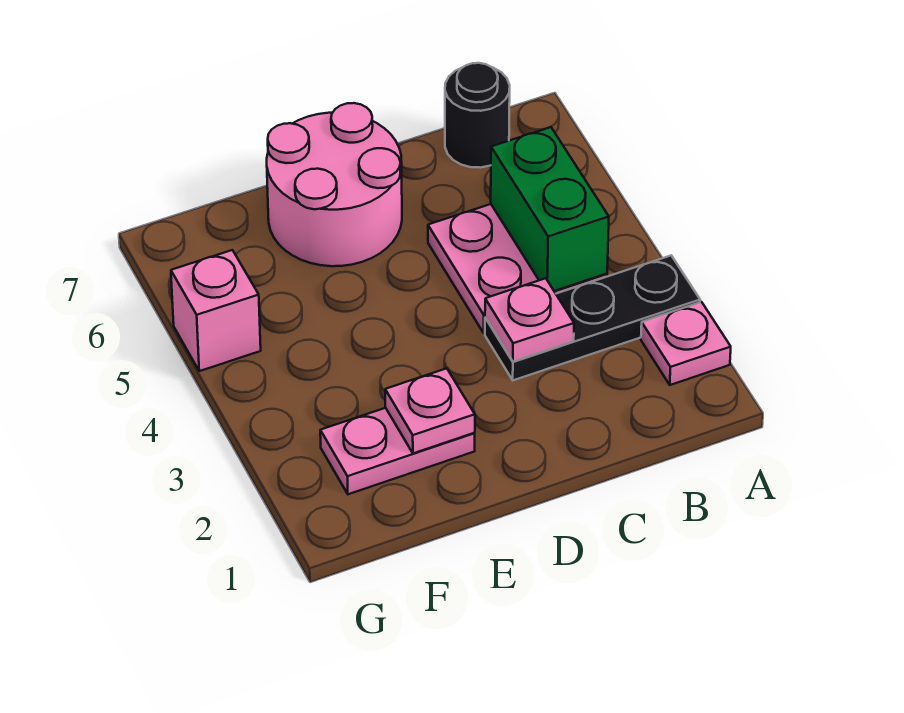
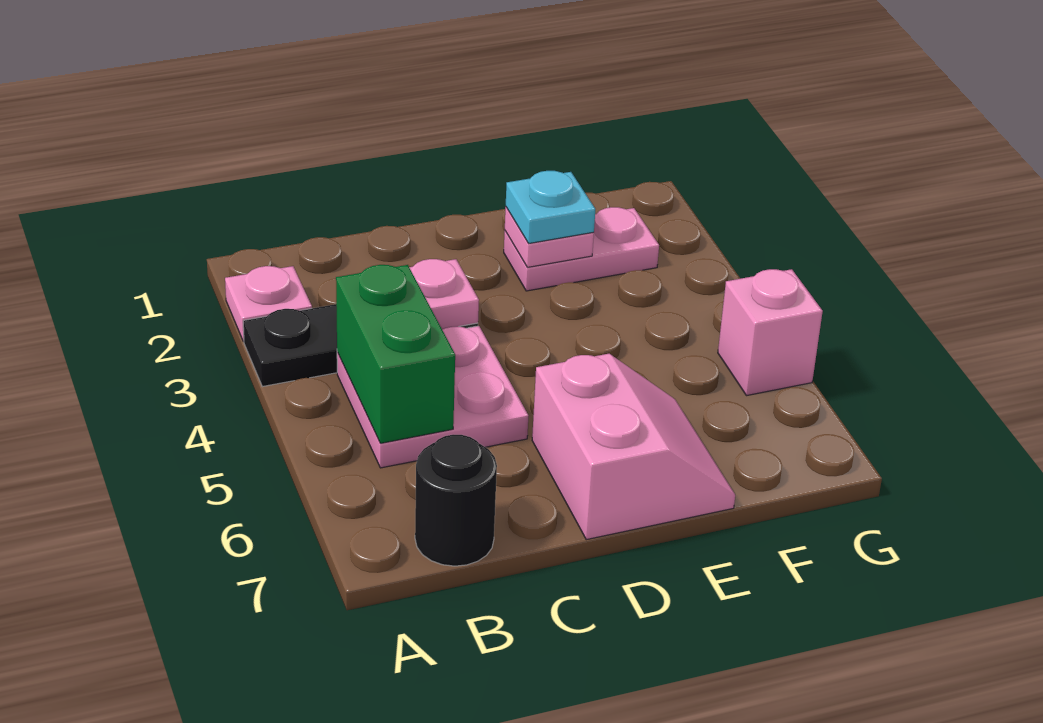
pink round brick D6:E7 level 1 -> pink slope D6:E7 level 1 top D
none -> cyan plate E2 level 3

